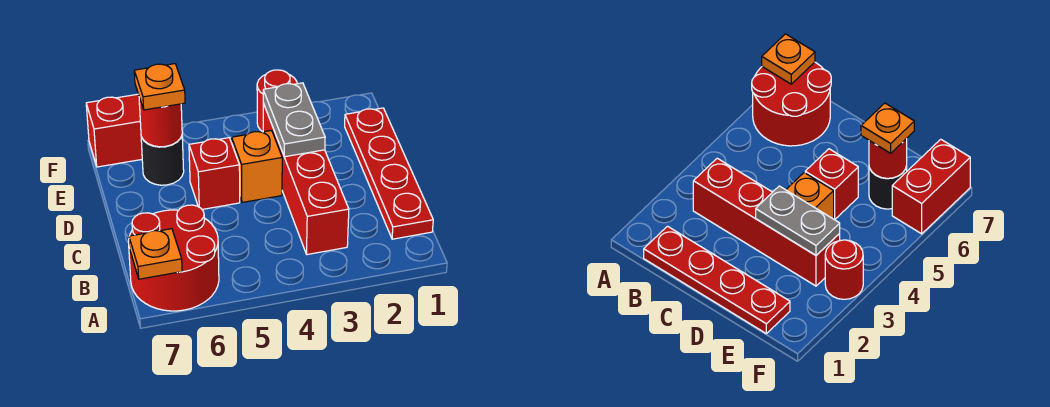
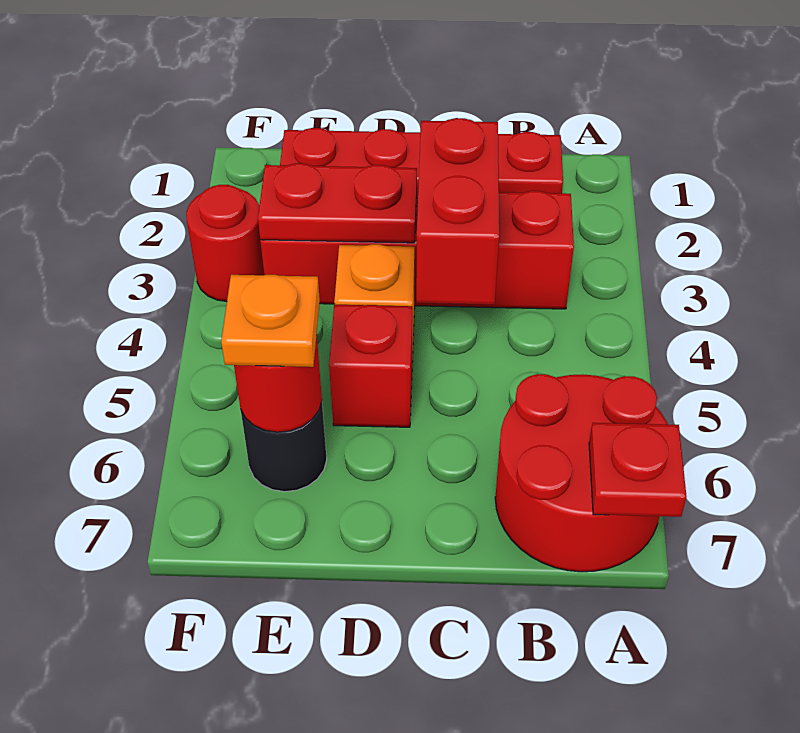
orange plate A7 level 2 -> red plate A7 level 2
grey plate D3:E3 level 2 -> red plate D3:E3 level 2
red brick F6:F7 level 1 -> red brick C3:C4 level 2

